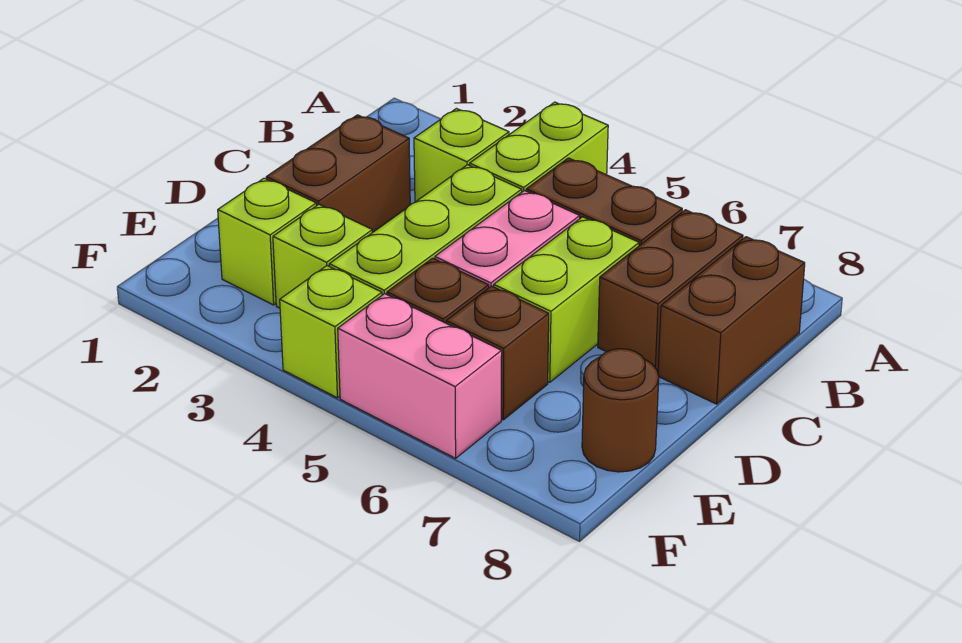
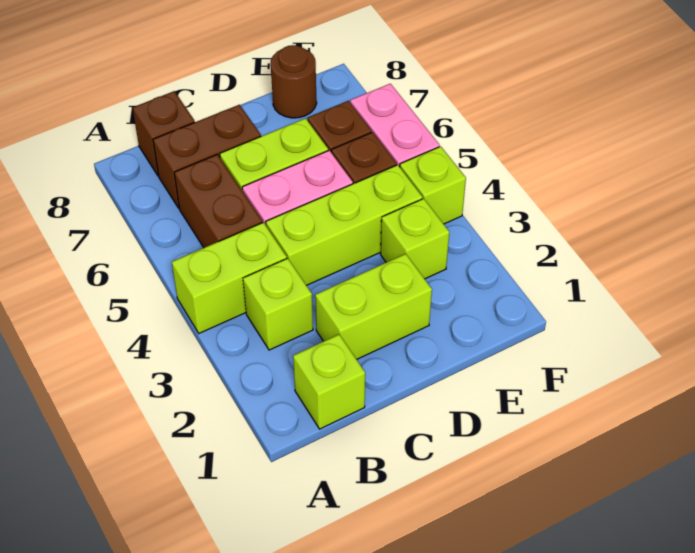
brown brick B8:C8 level 1 -> brown brick B8 level 1
brown brick C2:D2 level 1 -> lime brick C2:D2 level 1
lime brick E2 level 1 -> lime brick B1 level 1

